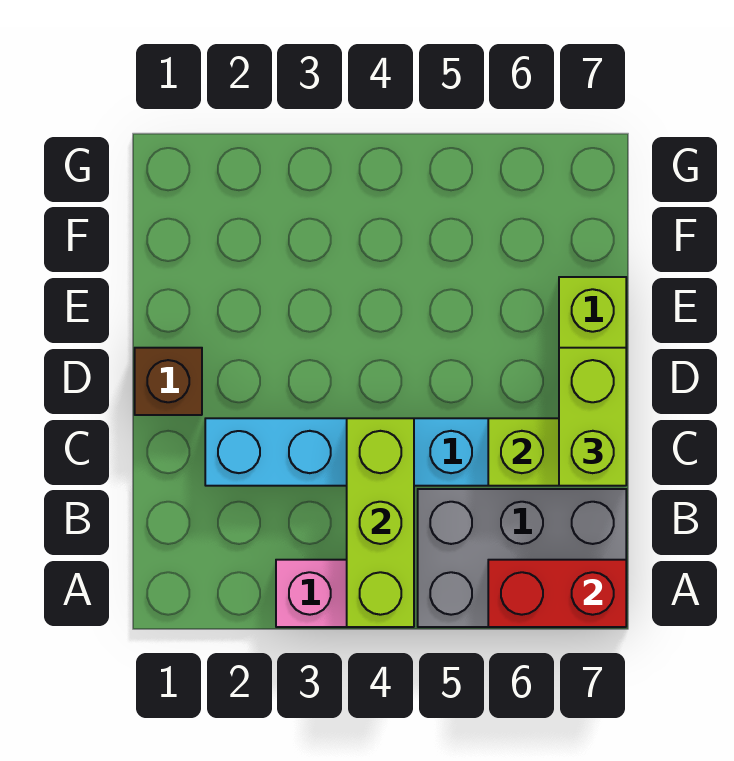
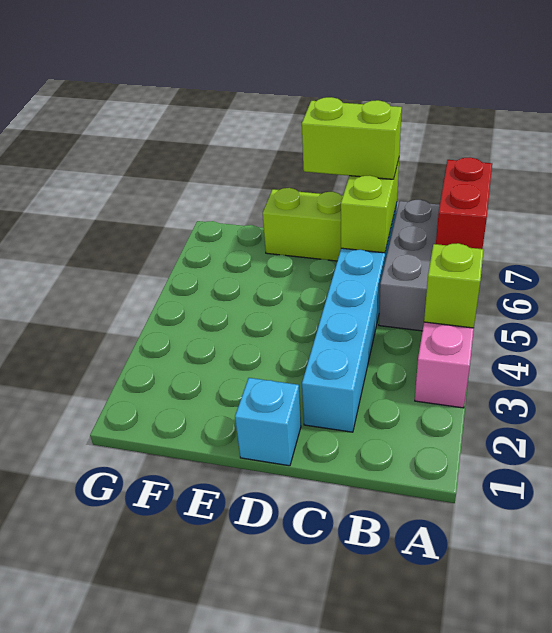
lime brick A4:C4 level 2 -> lime brick A4 level 2
brown brick D1 level 1 -> cyan brick D1 level 1

